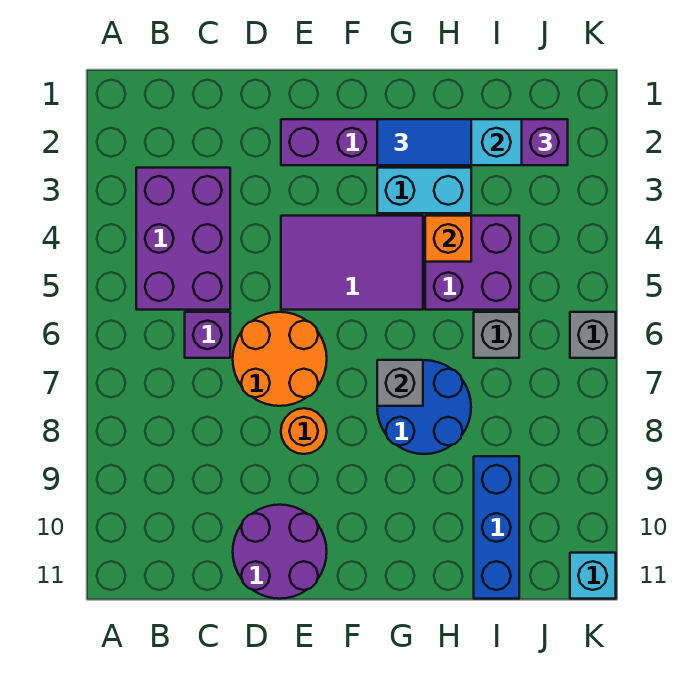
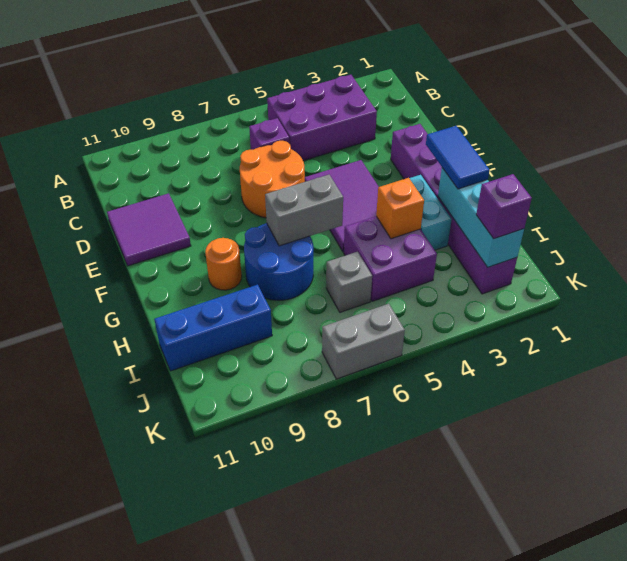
purple round brick D10:E11 level 1 -> purple tile D10:E11 level 1
orange round brick E8 level 1 -> orange round brick G9 level 1
grey brick G7 level 2 -> grey brick G6:G7 level 2
grey brick K6 level 1 -> grey brick K6:K7 level 1
cyan brick K11 level 1 -> none

